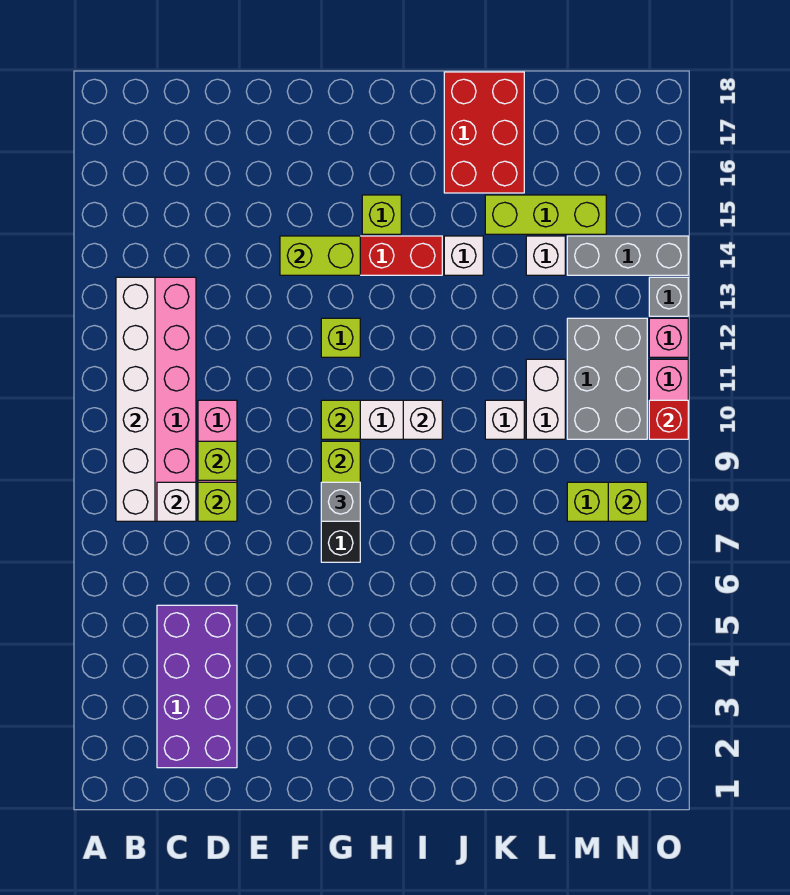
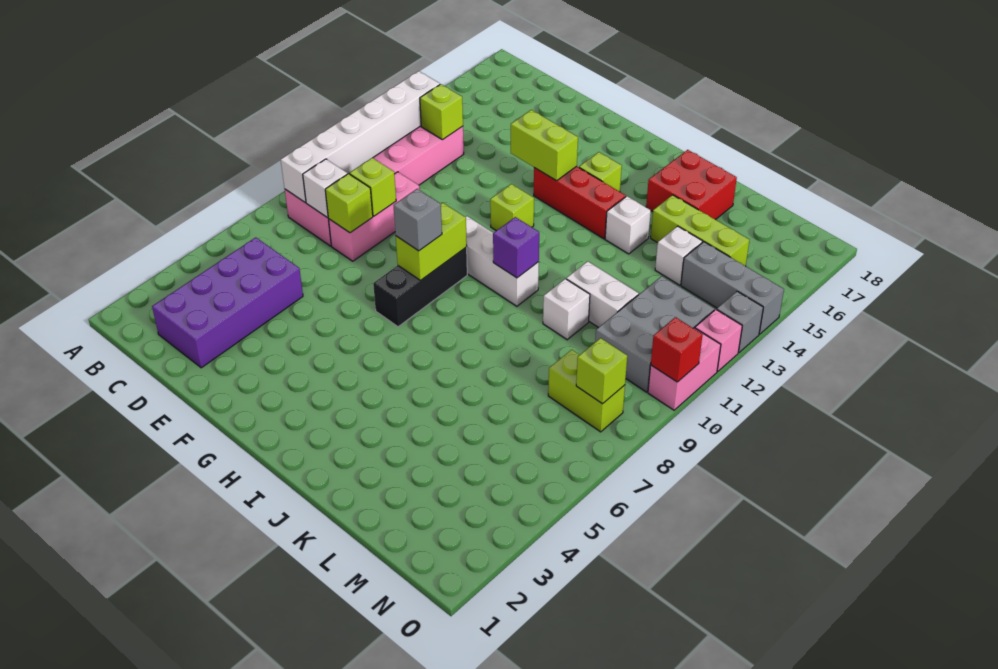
lime brick G10 level 2 -> lime brick C13 level 2
white brick I10 level 2 -> purple brick I10 level 2
red brick J16:K18 level 1 -> red brick J16:K17 level 1
white brick L10:L11 level 1 -> white brick K11:L11 level 1

